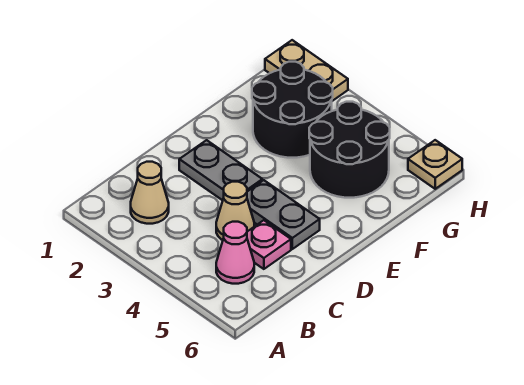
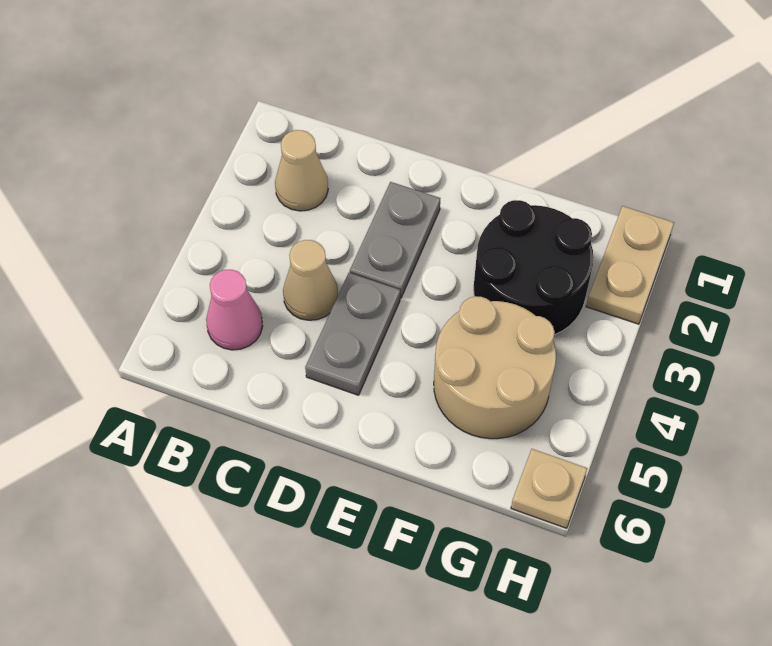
pink plate C5 level 1 -> none
black round brick F4:G5 level 1 -> tan round brick F4:G5 level 1

